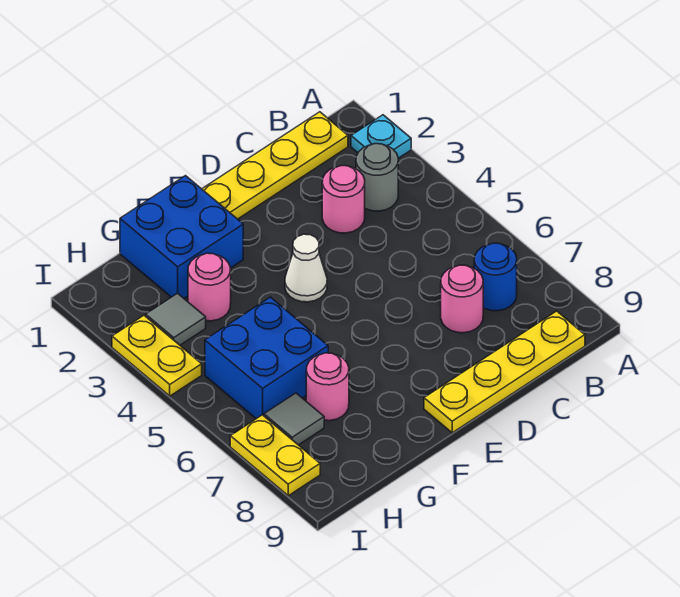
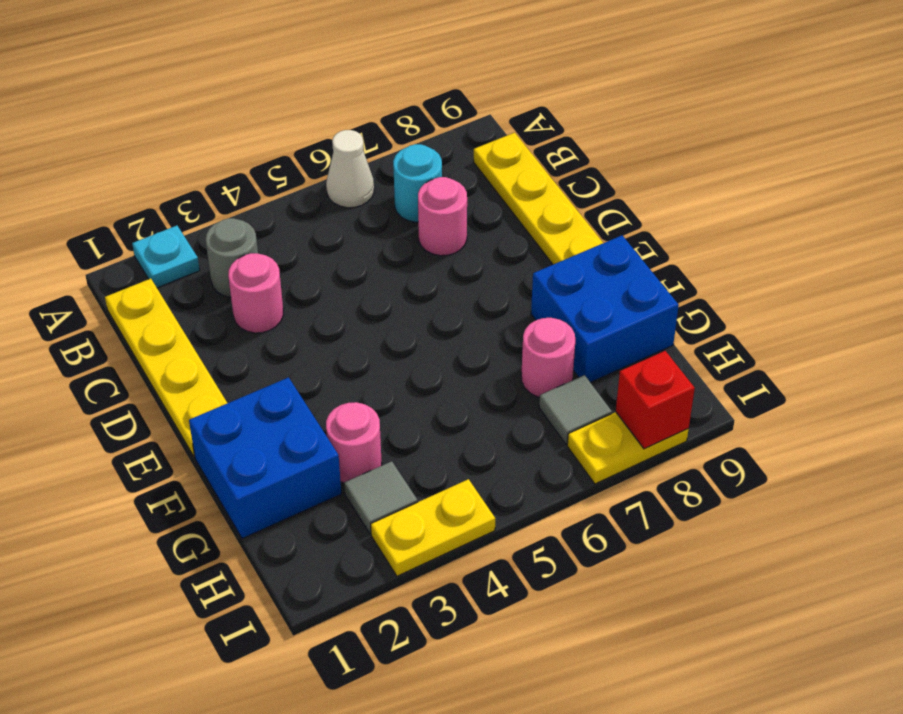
blue round brick B7 level 1 -> cyan round brick B7 level 1
white cone E4 level 1 -> white cone A6 level 1
blue brick G5:H6 level 1 -> blue brick F8:G9 level 1
none -> red brick I8 level 2

